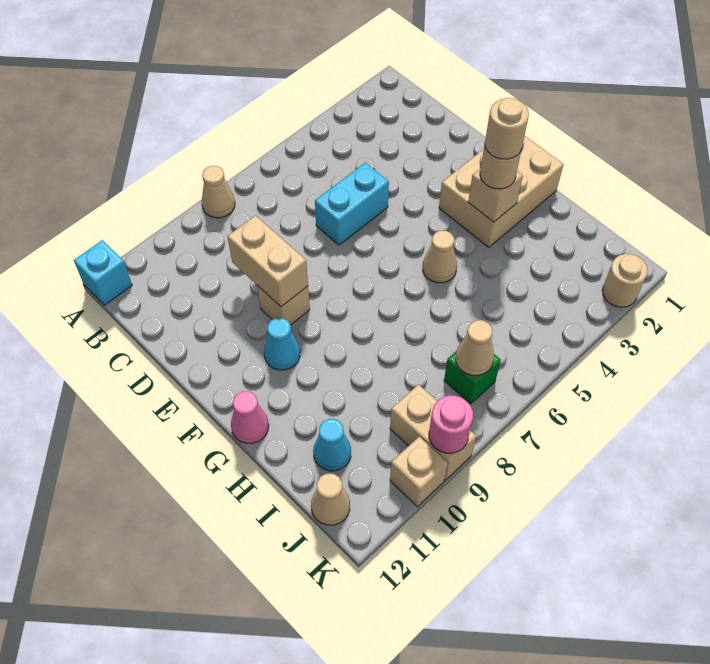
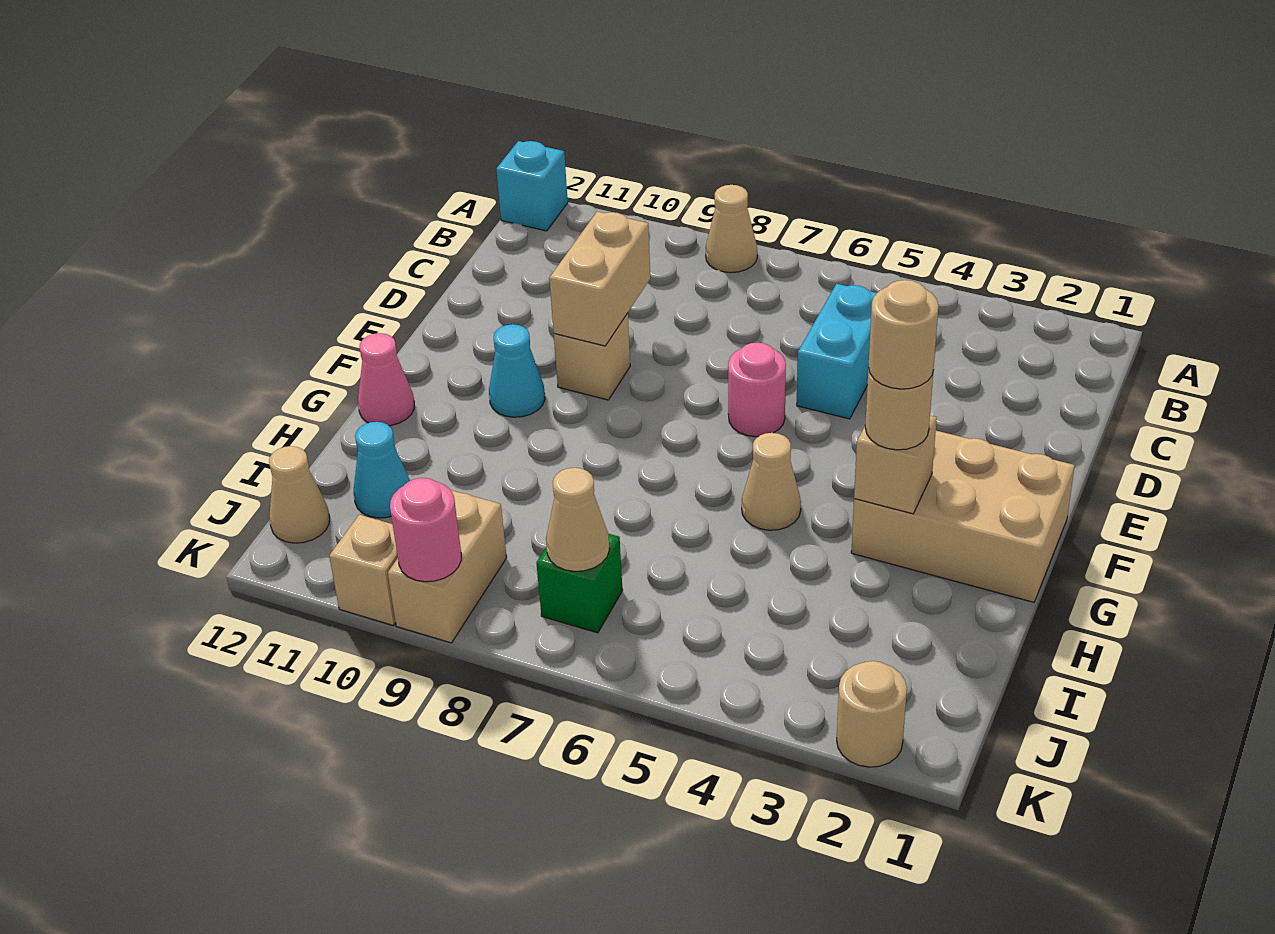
cyan brick D5:D6 level 1 -> cyan brick C5:D5 level 1
none -> pink round brick E6 level 1

